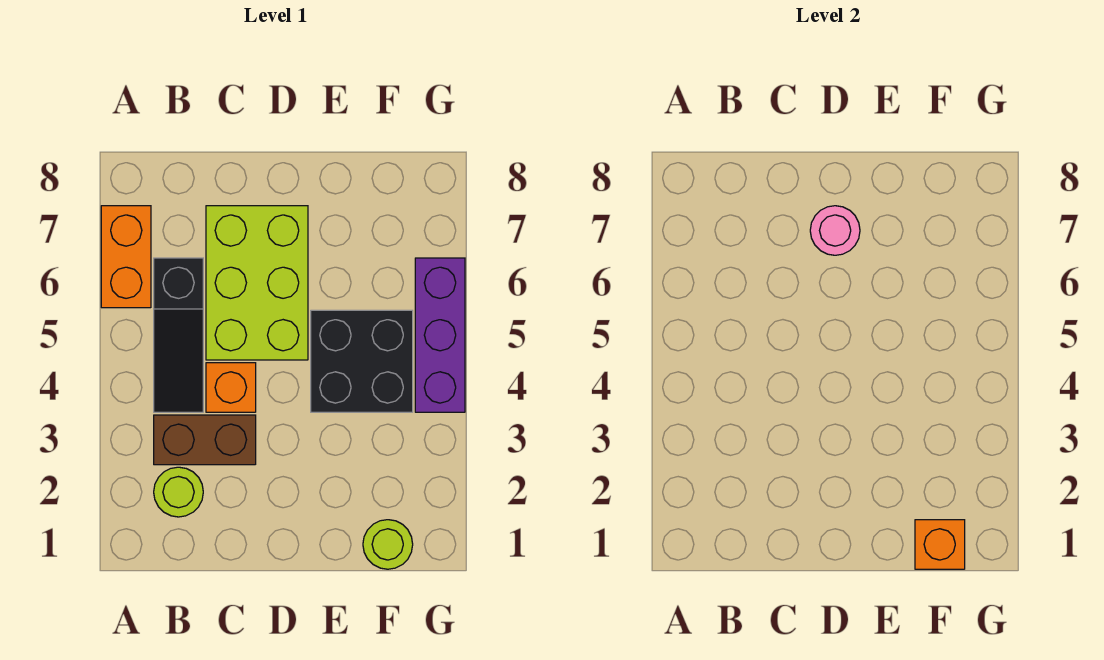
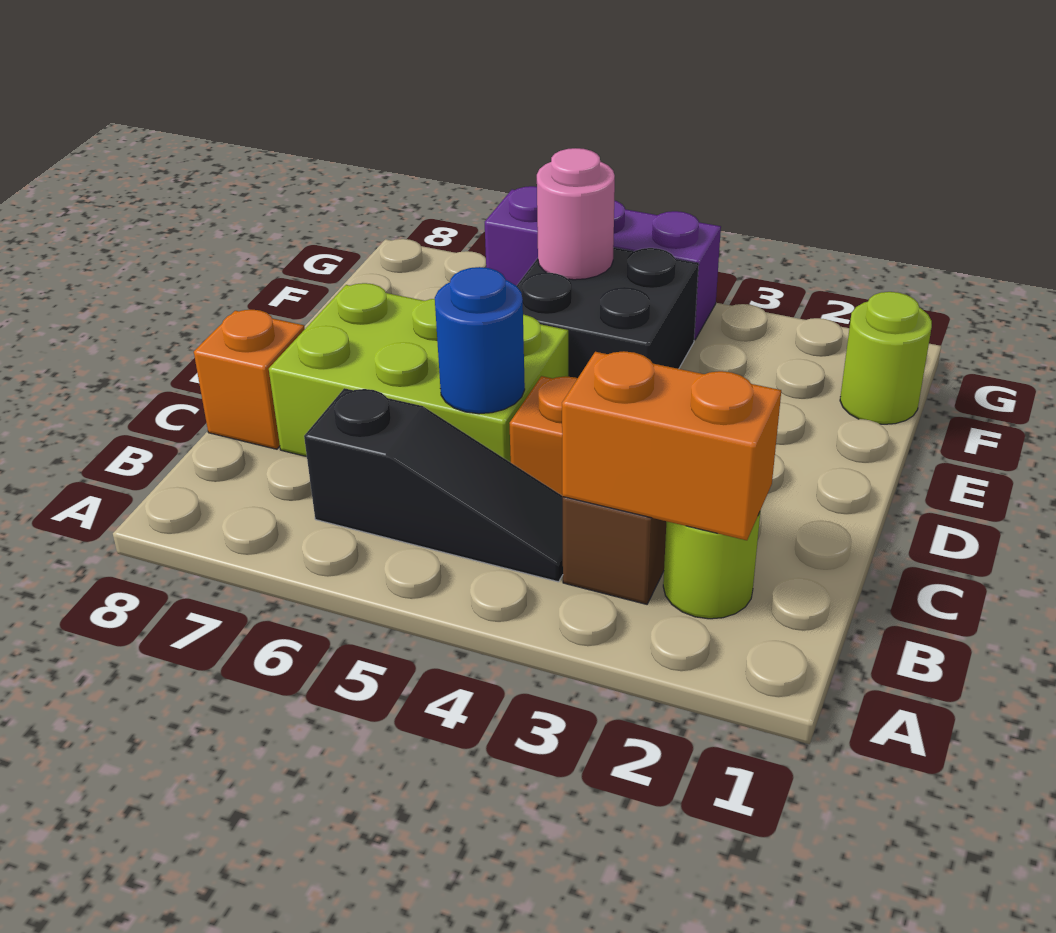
orange brick A6:A7 level 1 -> orange brick B2:B3 level 2
none -> blue round brick C5 level 2
pink round brick D7 level 2 -> pink round brick F5 level 2
orange brick F1 level 2 -> orange brick C8 level 1

